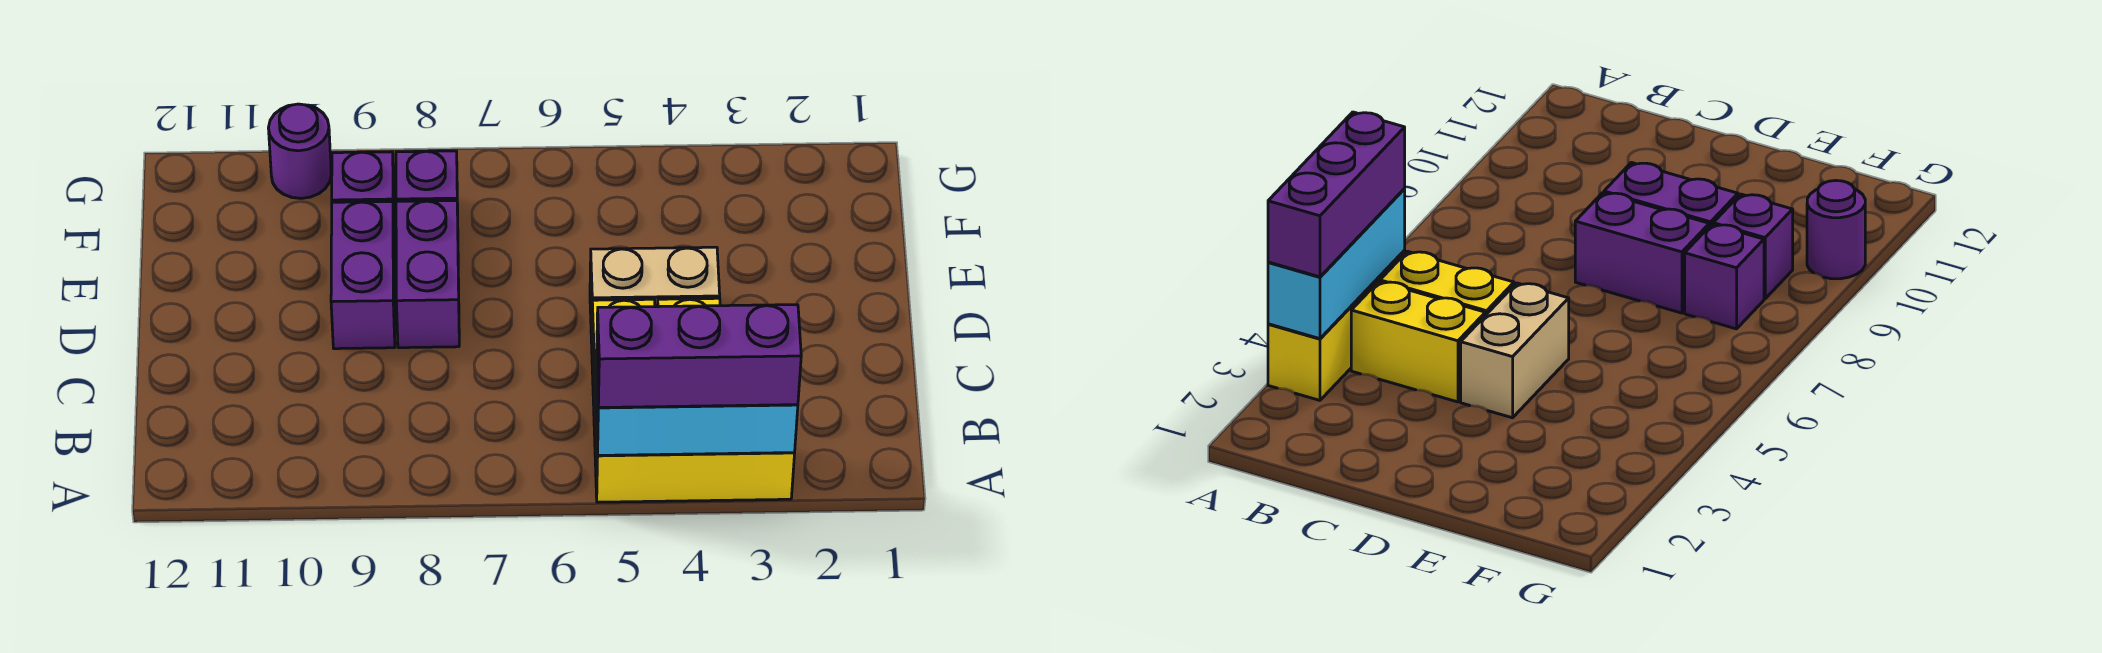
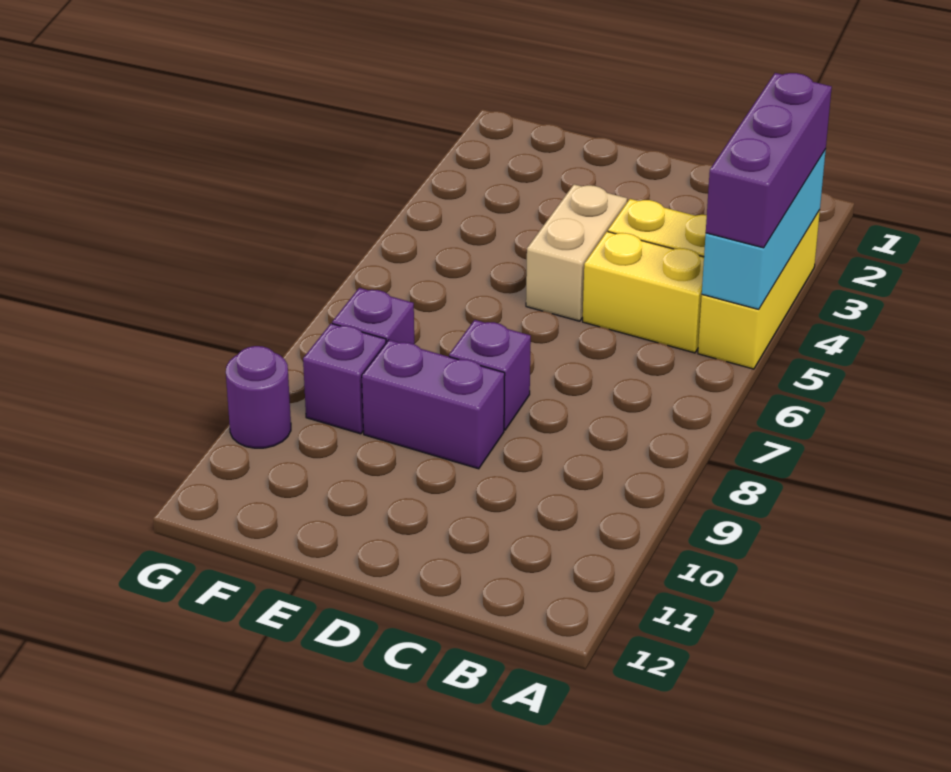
purple brick D8:E8 level 1 -> purple brick D8 level 1

